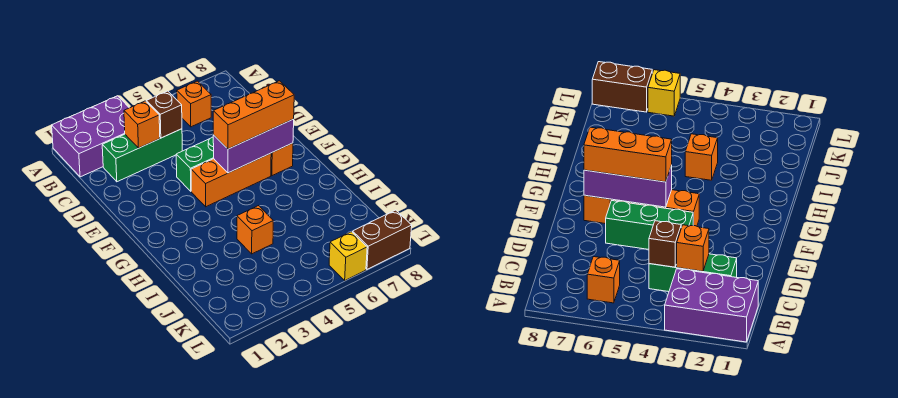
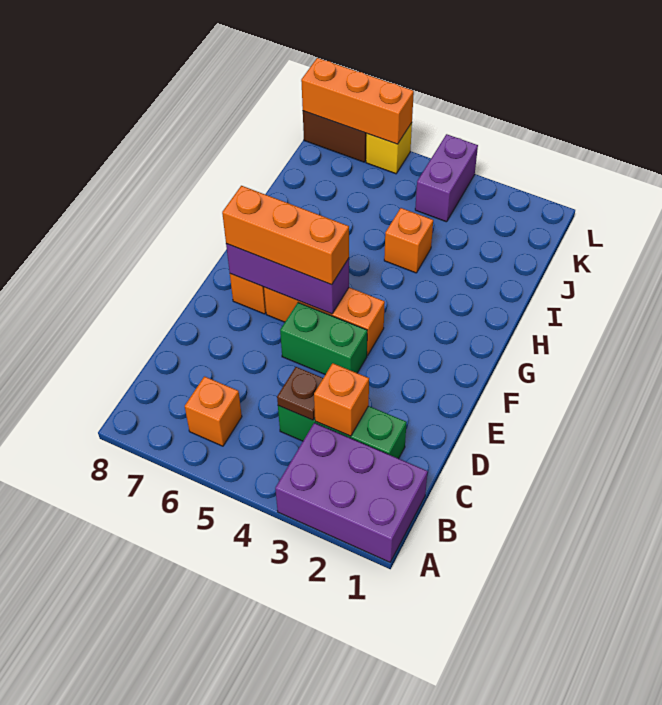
brown brick C4 level 2 -> brown plate C4 level 2
green brick E4:E6 level 1 -> green brick E4:E5 level 1
none -> purple brick K4:L4 level 1
none -> orange brick L6:L8 level 2

